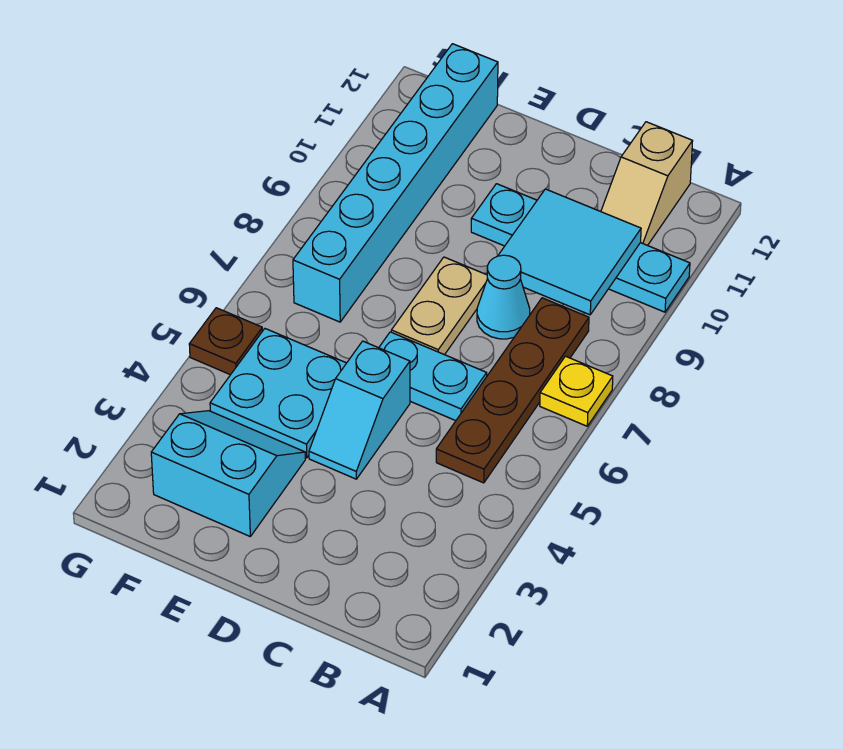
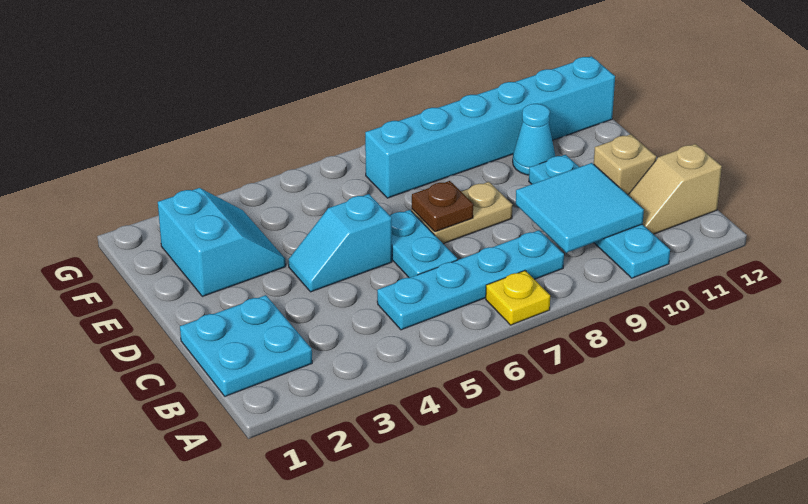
brown plate B5:B8 level 1 -> cyan plate B5:B8 level 1
cyan cone C8 level 1 -> cyan cone E10 level 1
none -> tan brick C11 level 1
cyan plate E4:F5 level 1 -> cyan plate B1:C2 level 1
brown plate G5 level 1 -> brown plate D7 level 2

